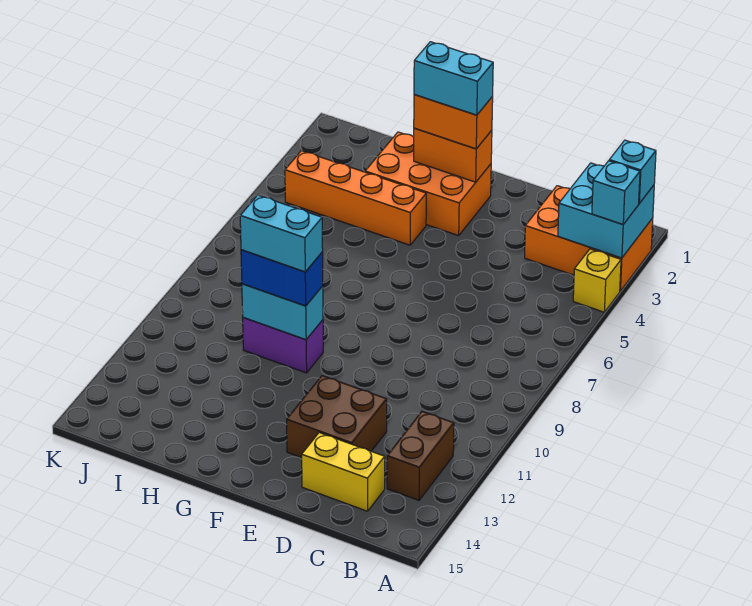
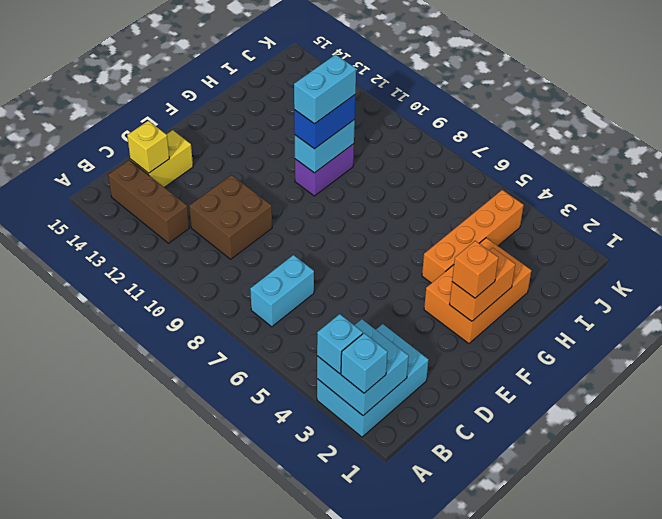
orange brick A2:C3 level 1 -> cyan brick A2:C3 level 1
yellow brick A4 level 1 -> yellow brick C14 level 2
brown brick B12:B13 level 1 -> brown brick B12:B14 level 1
brown brick D12:E13 level 1 -> brown brick C10:D11 level 1
orange brick F2:G2 level 3 -> orange brick F2 level 3
cyan brick F2:G2 level 4 -> cyan brick B7:C7 level 1

